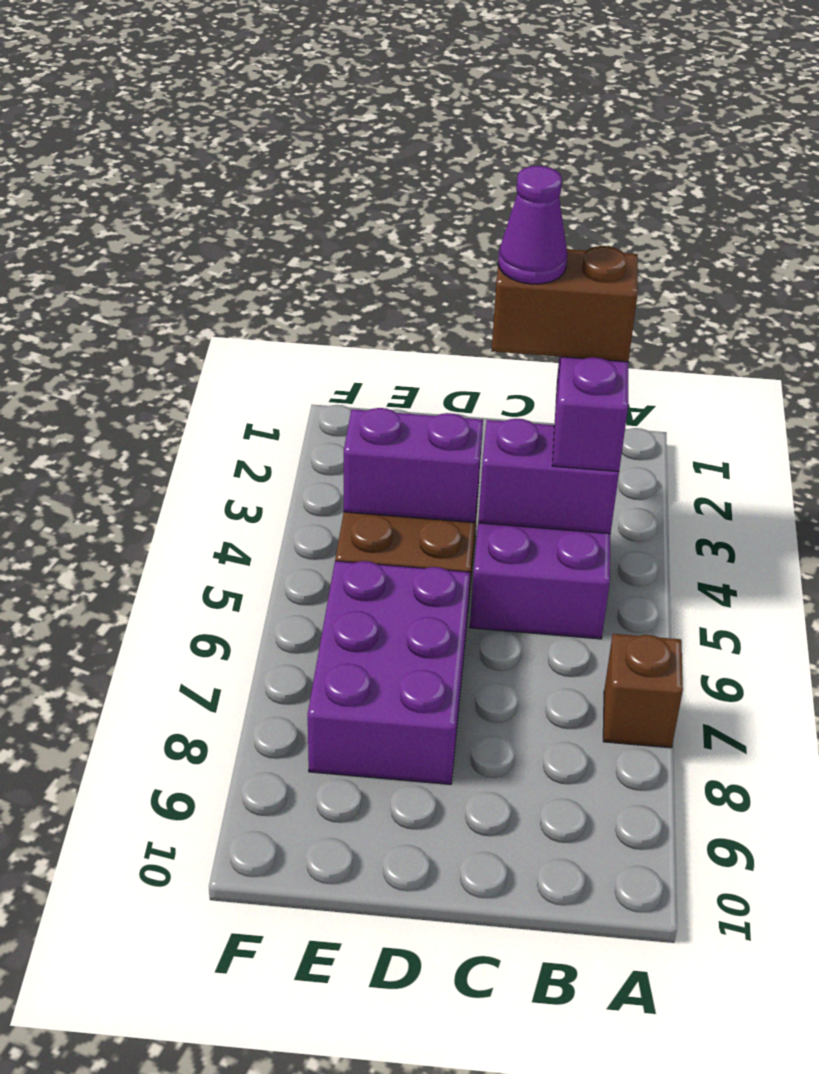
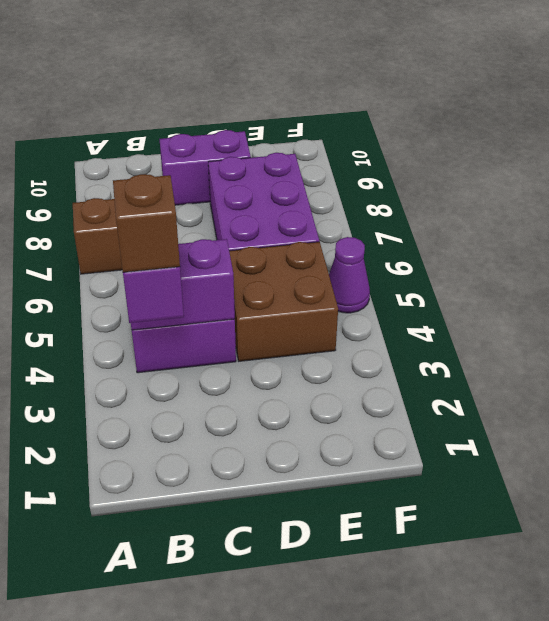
brown brick B3:C3 level 4 -> brown brick B3 level 4
purple cone C3 level 5 -> purple cone F5 level 1
purple brick D4:E4 level 2 -> purple brick C9:D9 level 1

